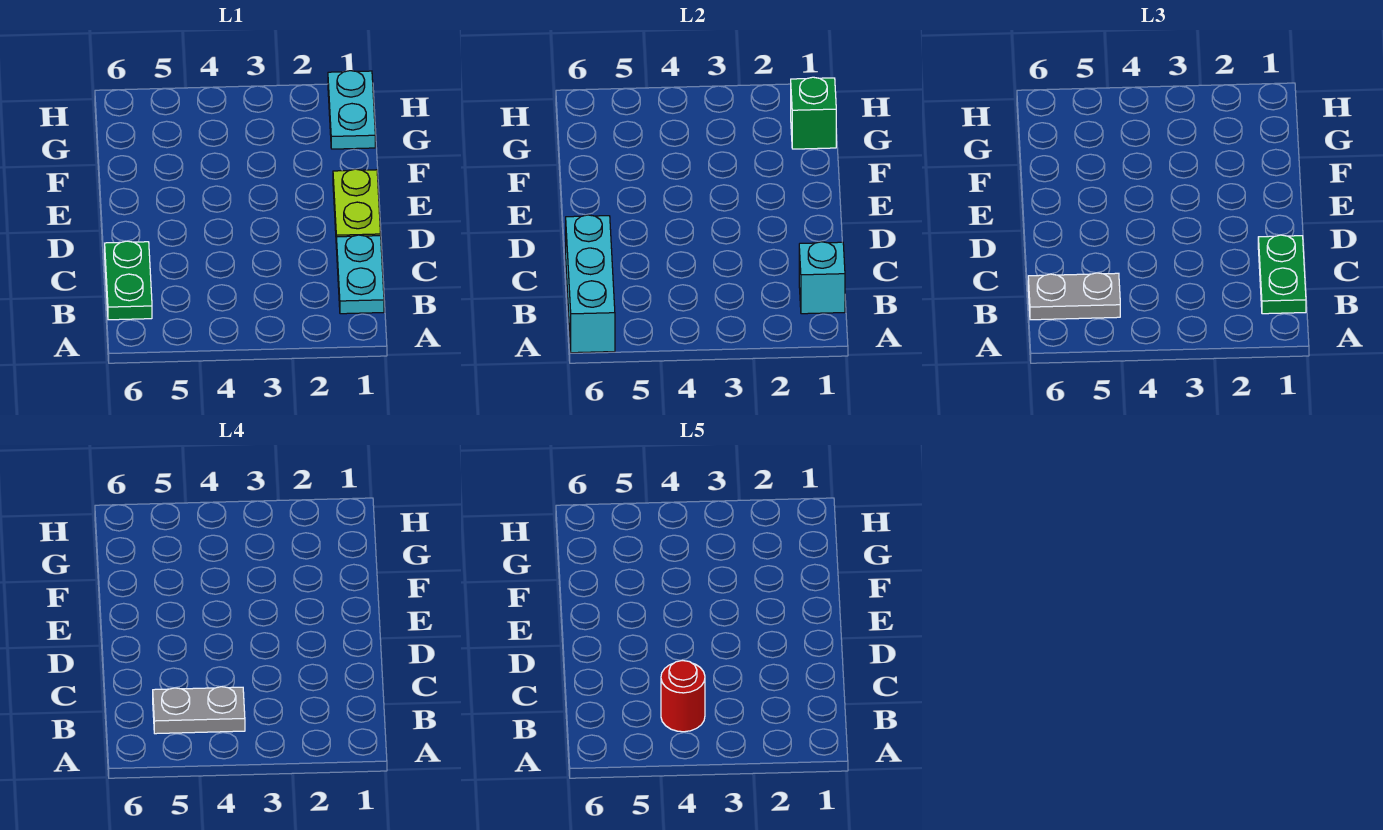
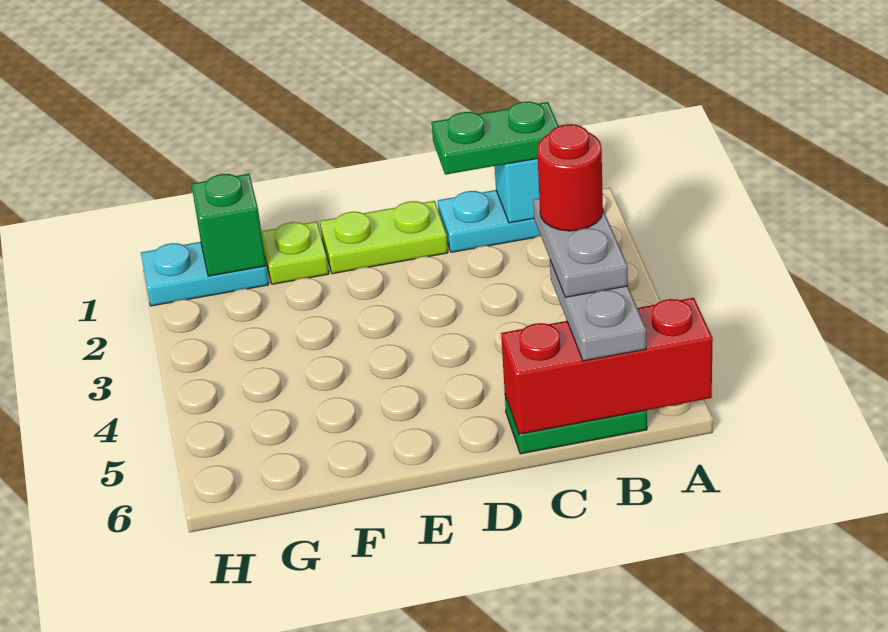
cyan brick A6:C6 level 2 -> red brick A6:C6 level 2
none -> lime plate F1 level 1

